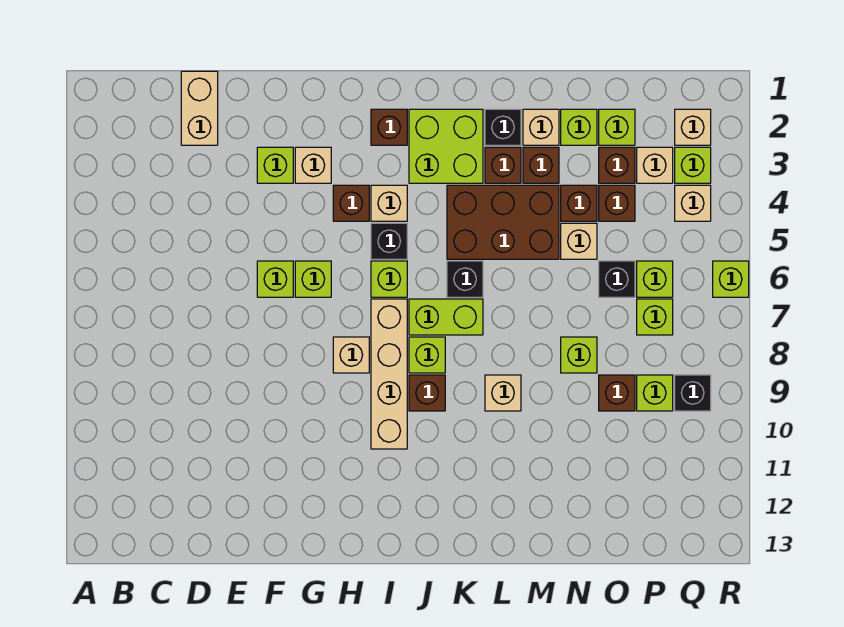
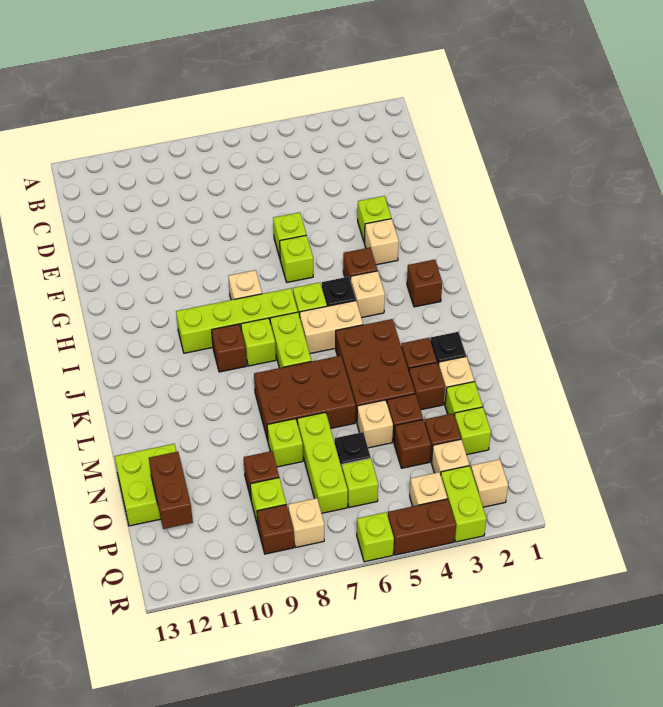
tan brick D1:D2 level 1 -> tan brick J5:J6 level 1
tan brick I7:I10 level 1 -> lime brick I7:I10 level 1
lime brick J2:K3 level 1 -> lime brick N12:O13 level 1
black brick K6 level 1 -> none
none -> brown brick L6:M8 level 1
tan brick L9 level 1 -> tan brick Q8 level 1
none -> brown brick O12:P12 level 2
lime brick P7 level 1 -> lime brick N7:P7 level 1
lime brick Q3 level 1 -> lime brick Q3:R3 level 1
black brick Q9 level 1 -> brown brick Q9 level 1
none -> brown brick R4:R5 level 1

